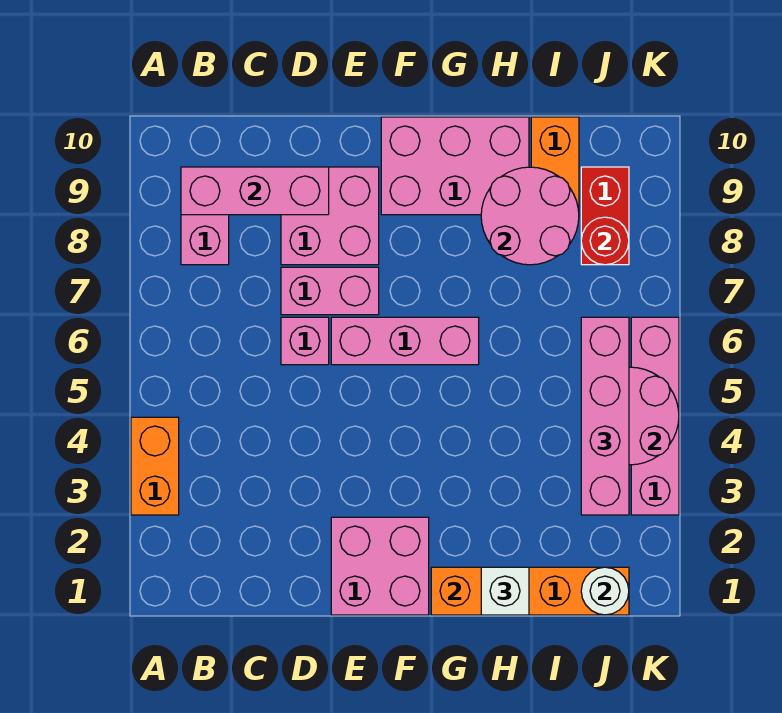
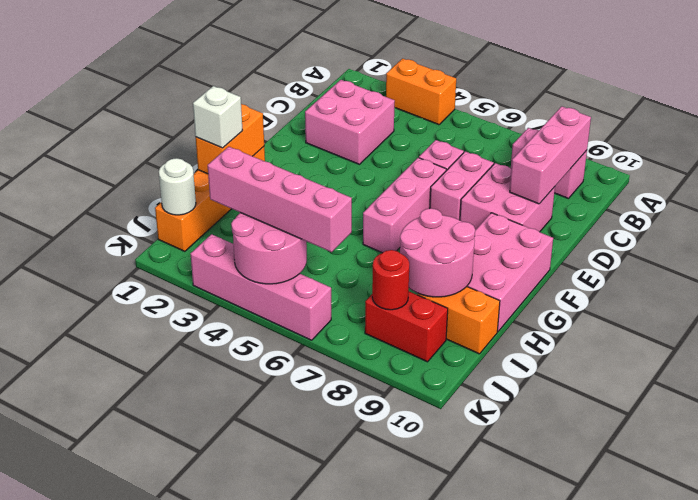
pink brick E1:F2 level 1 -> pink brick C2:D3 level 1

